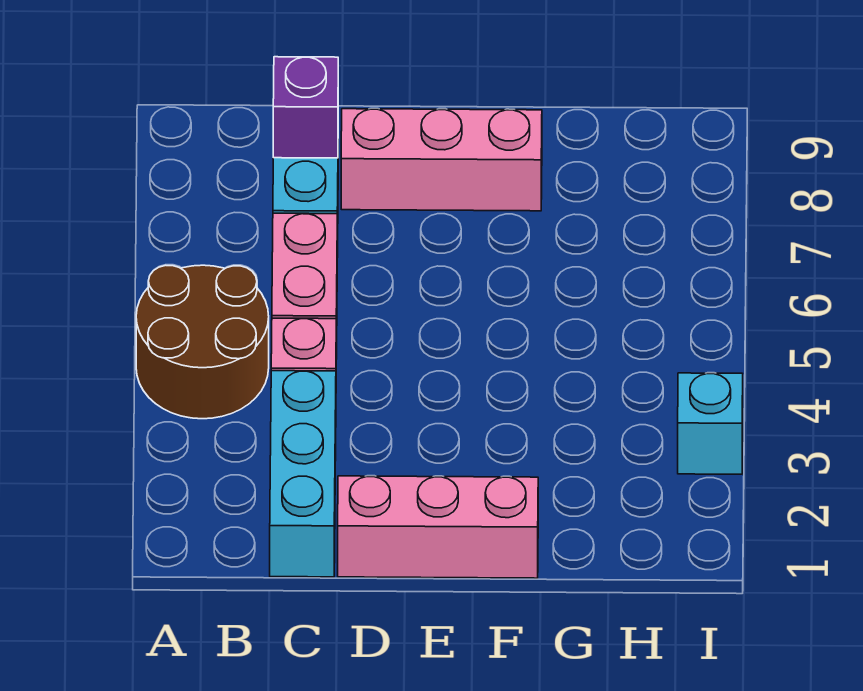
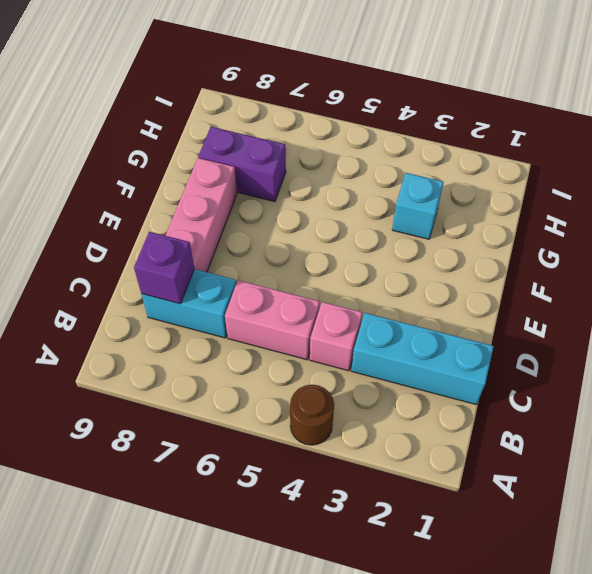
brown round brick A4:B5 level 1 -> brown round brick A4 level 1
pink brick D1:F1 level 1 -> none
none -> purple brick G7:G8 level 1
cyan brick I3 level 1 -> cyan brick G3 level 1

